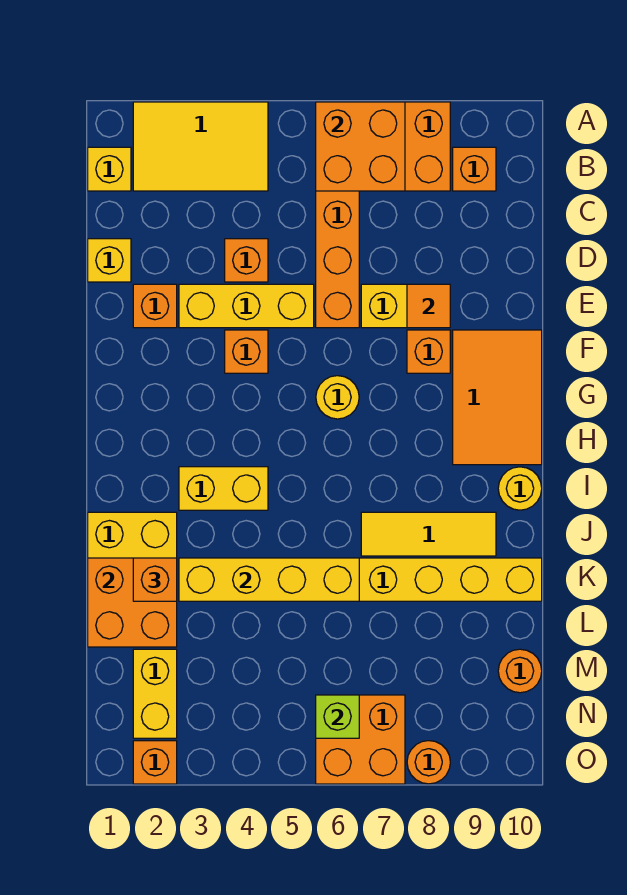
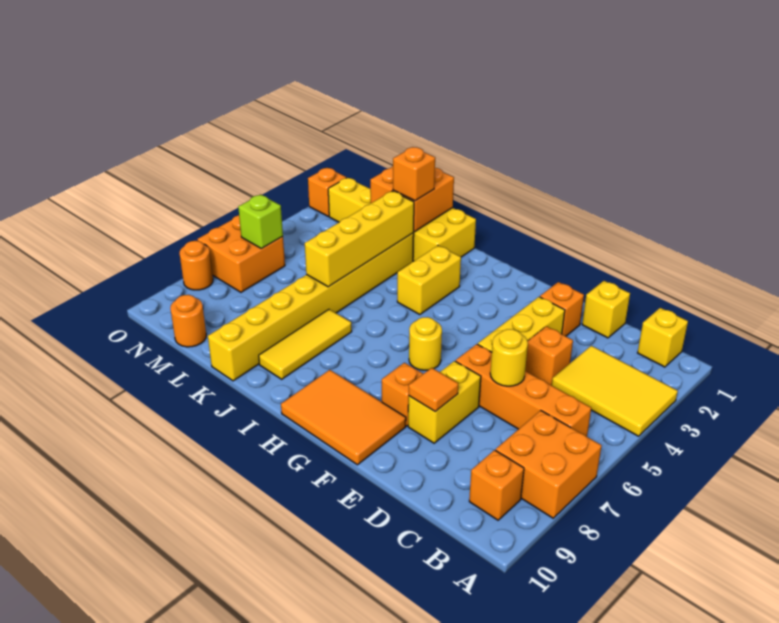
yellow tile A2:B4 level 1 -> yellow tile A3:C4 level 1
orange brick A6:B7 level 2 -> none
orange brick F4 level 1 -> none
yellow round brick I10 level 1 -> yellow round brick D6 level 2

